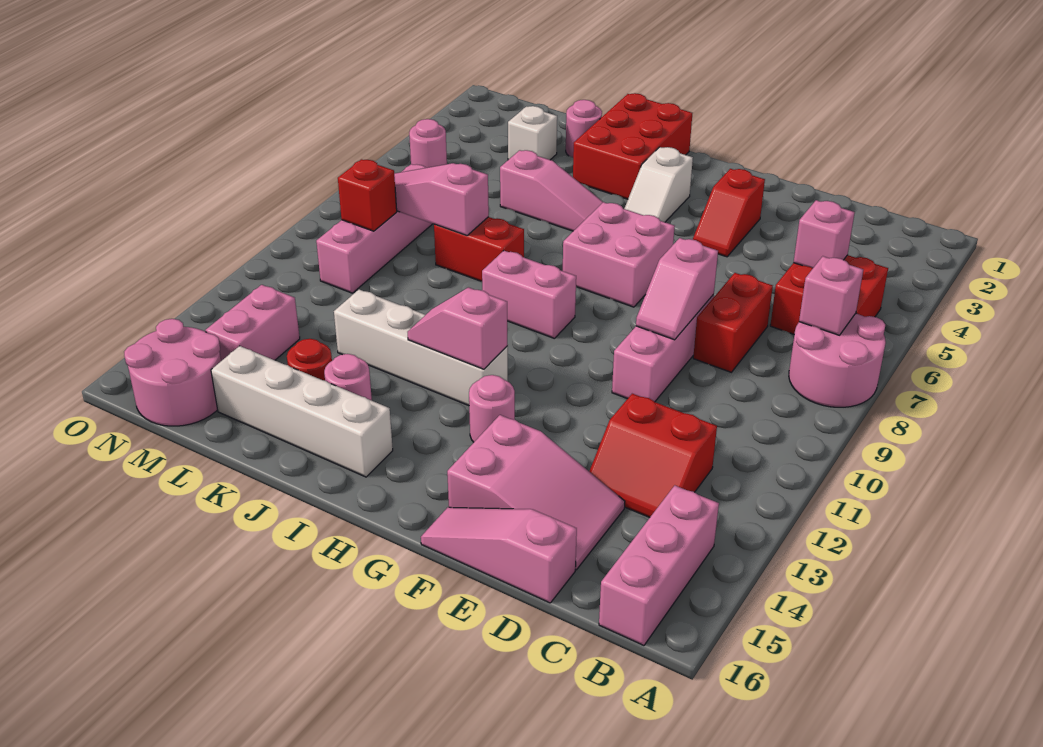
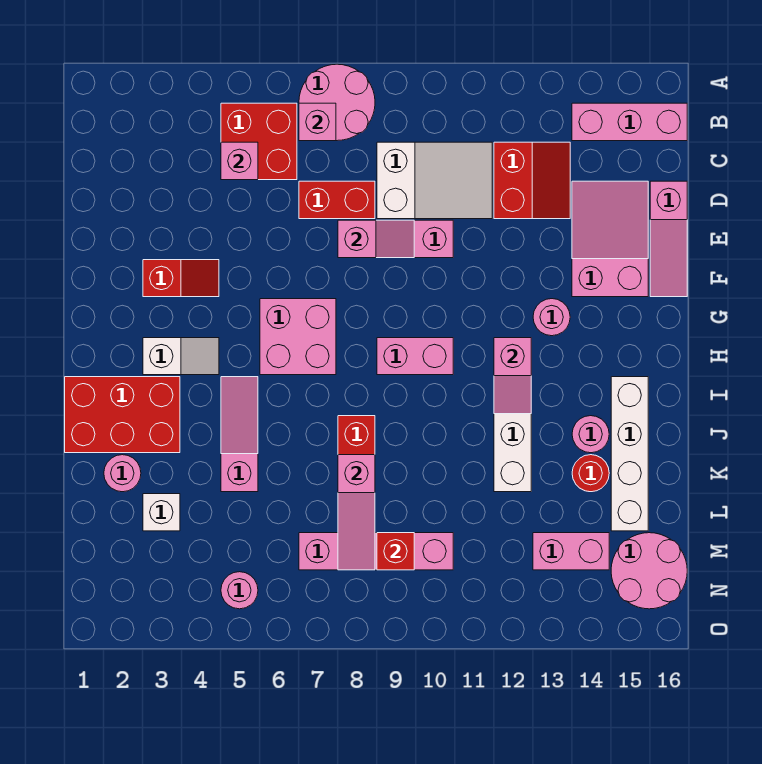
none -> white slope C9:D11 level 1 top 9
pink brick H9:I9 level 1 -> pink brick H9:H10 level 1

